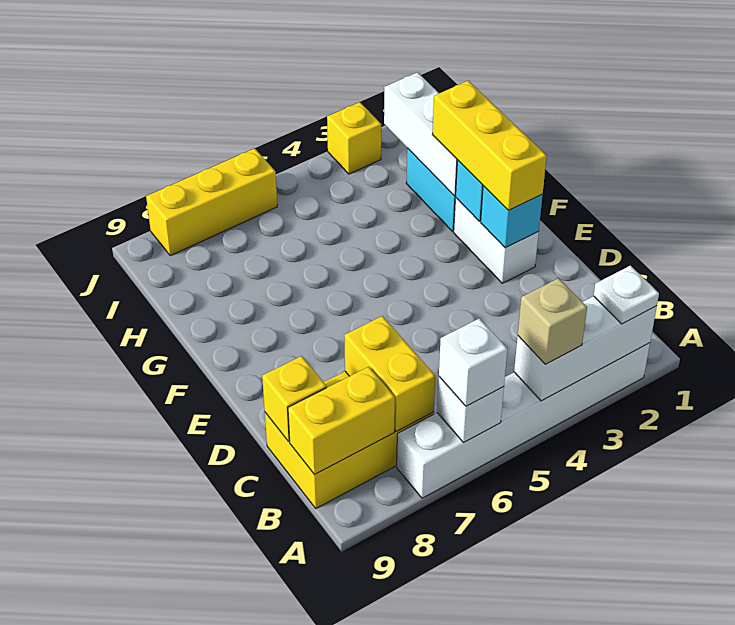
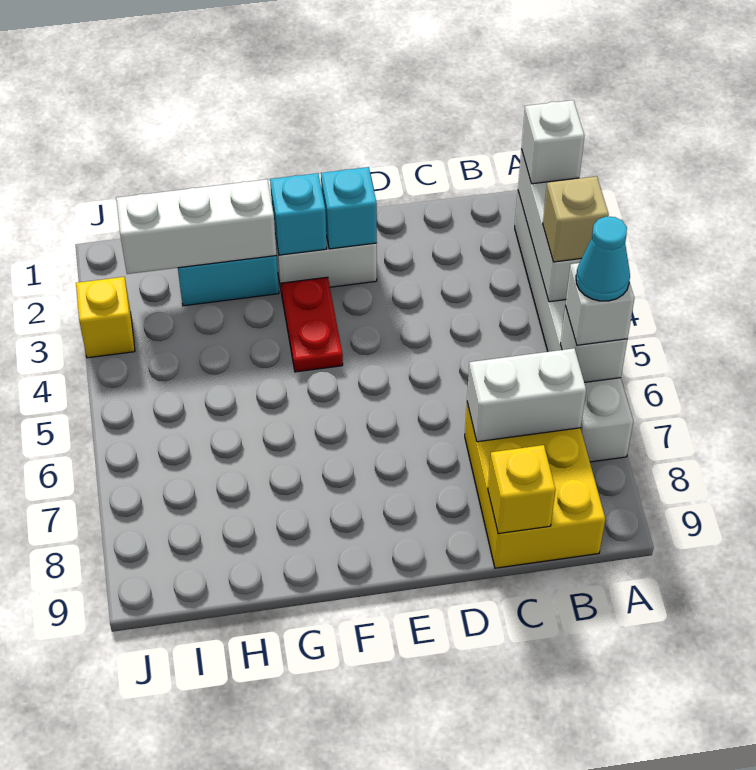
white plate A2 level 3 -> white brick A2 level 3
none -> cyan cone A6 level 4
yellow brick B7:C7 level 2 -> white brick B7:C7 level 2
yellow brick B8:B9 level 2 -> none
yellow brick E2:G2 level 3 -> none
none -> red plate F3:F4 level 1
yellow brick J6:J8 level 1 -> none

